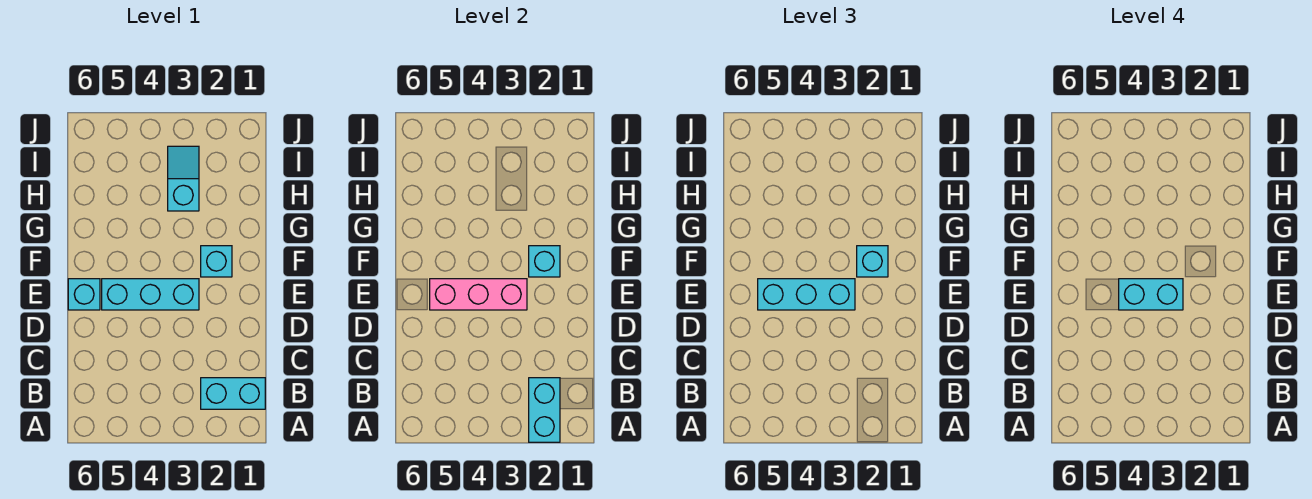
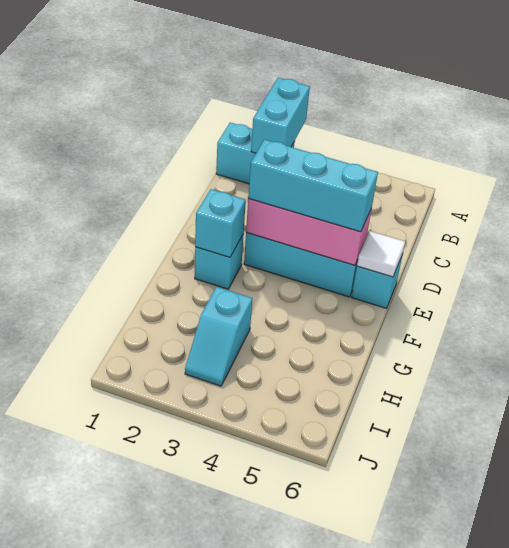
cyan brick E3:E4 level 4 -> none
none -> white tile E6 level 2
cyan brick F2 level 3 -> none

